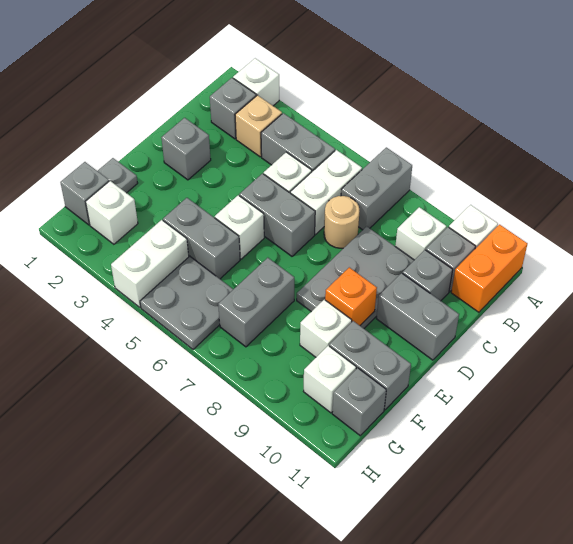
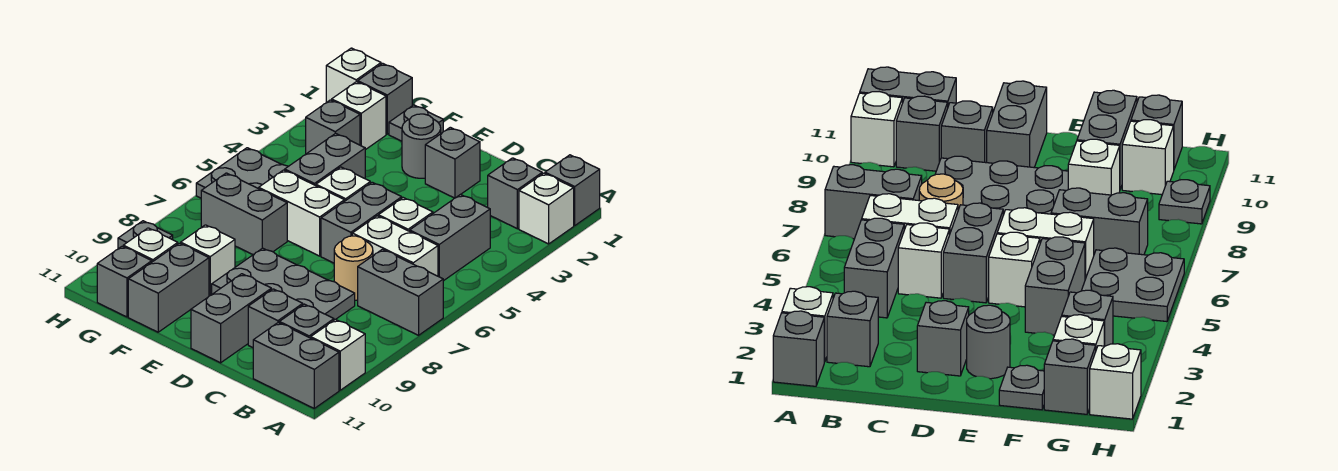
none -> grey brick A1 level 1
orange brick A11:B11 level 1 -> grey brick A11:B11 level 1
tan brick B3 level 1 -> none
white brick B9 level 1 -> white brick H1 level 1
none -> grey round brick E2 level 1
orange brick E9 level 2 -> none
none -> grey brick G3 level 1
white brick G4:H4 level 1 -> white brick E6:F6 level 1
none -> grey plate H9 level 1

